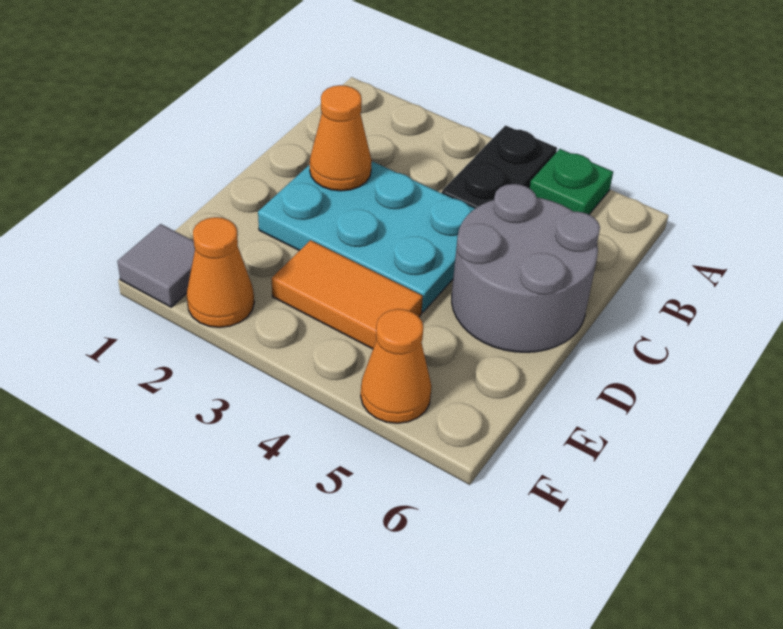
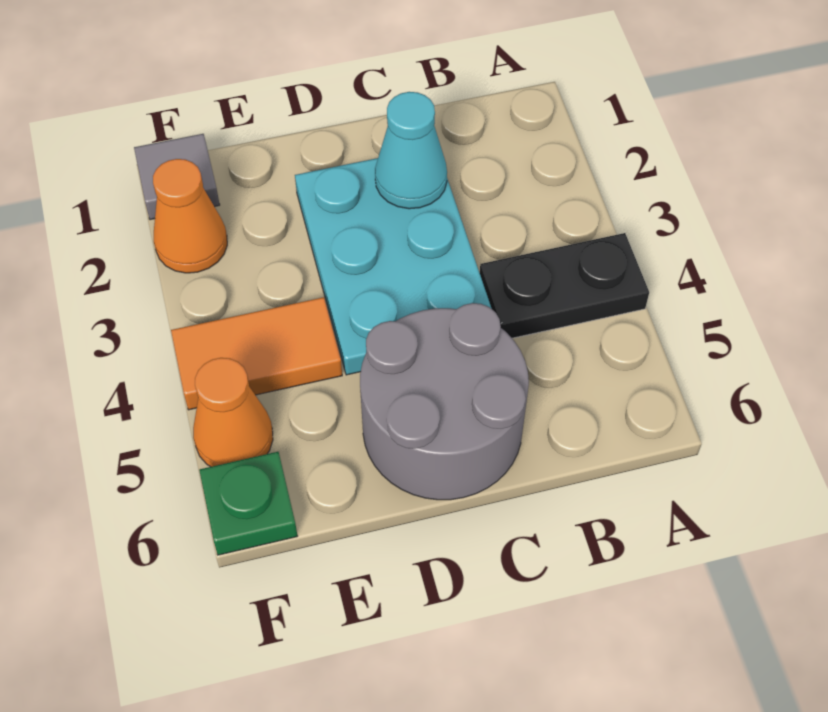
green plate A5 level 1 -> green plate F6 level 1
orange cone C2 level 2 -> cyan cone C2 level 2
orange tile E3:E4 level 1 -> orange tile E4:F4 level 1

